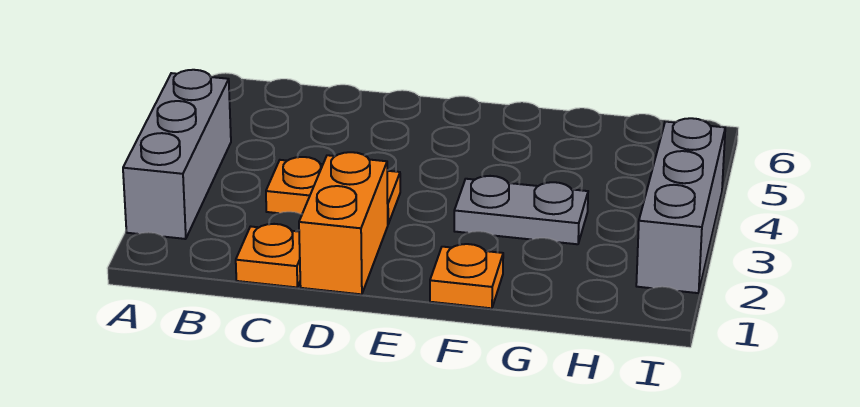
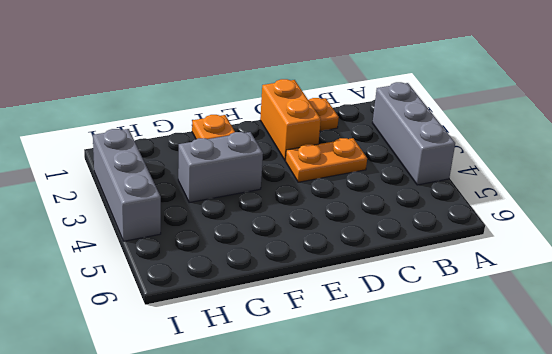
grey plate F3:G3 level 1 -> grey brick F3:G3 level 1

